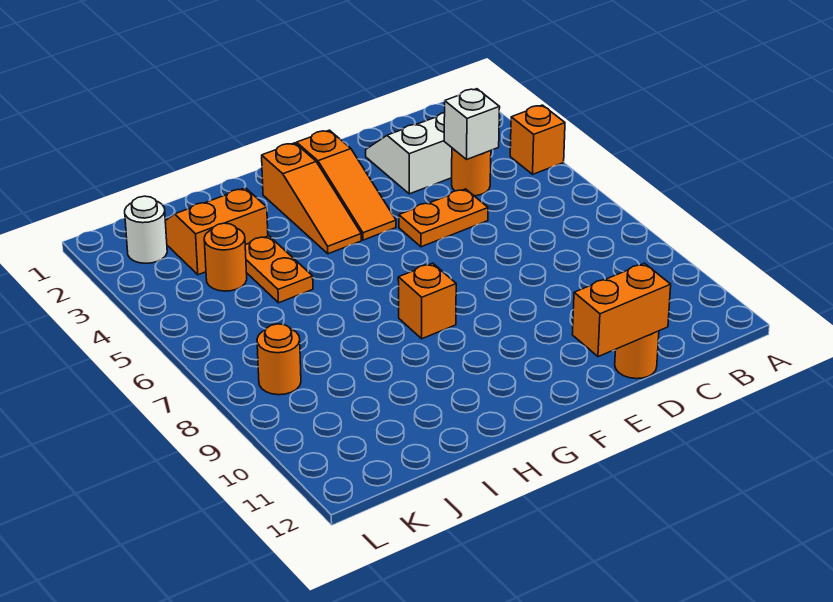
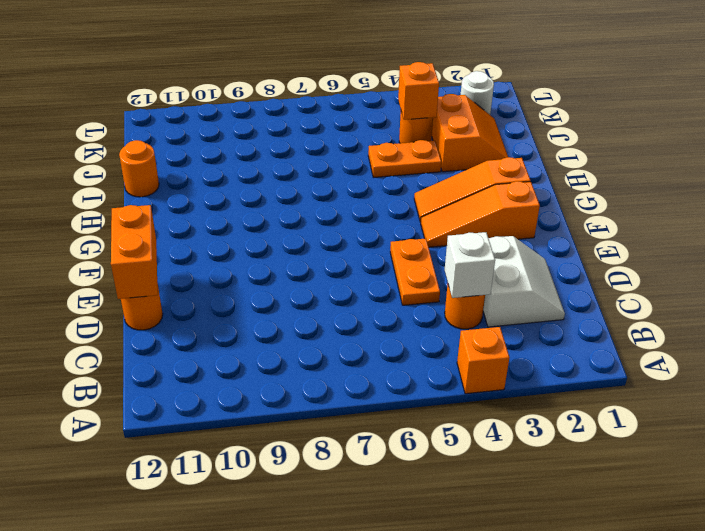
orange brick G8 level 1 -> orange brick J4 level 2
orange round brick K8 level 1 -> orange round brick I12 level 1

